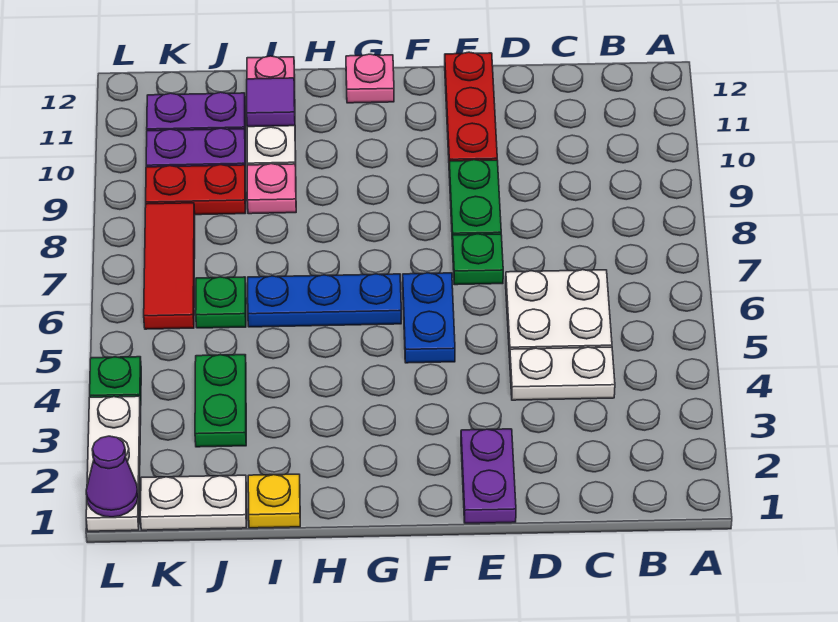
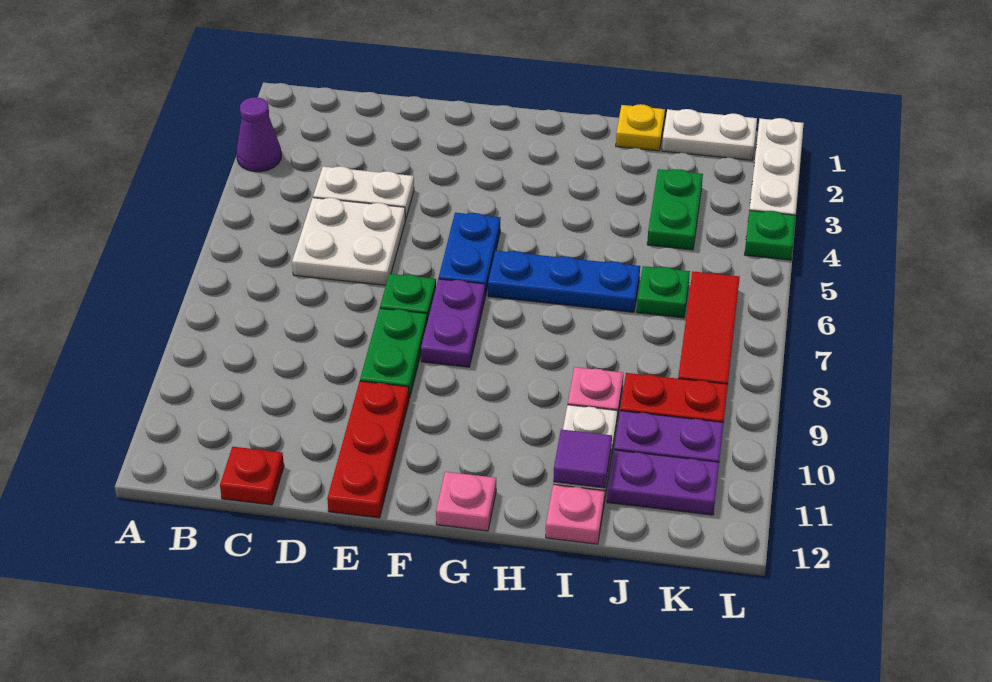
none -> red plate C12 level 1
purple plate E1:E2 level 1 -> purple plate F7:F8 level 1
purple cone L1 level 2 -> purple cone A3 level 1

